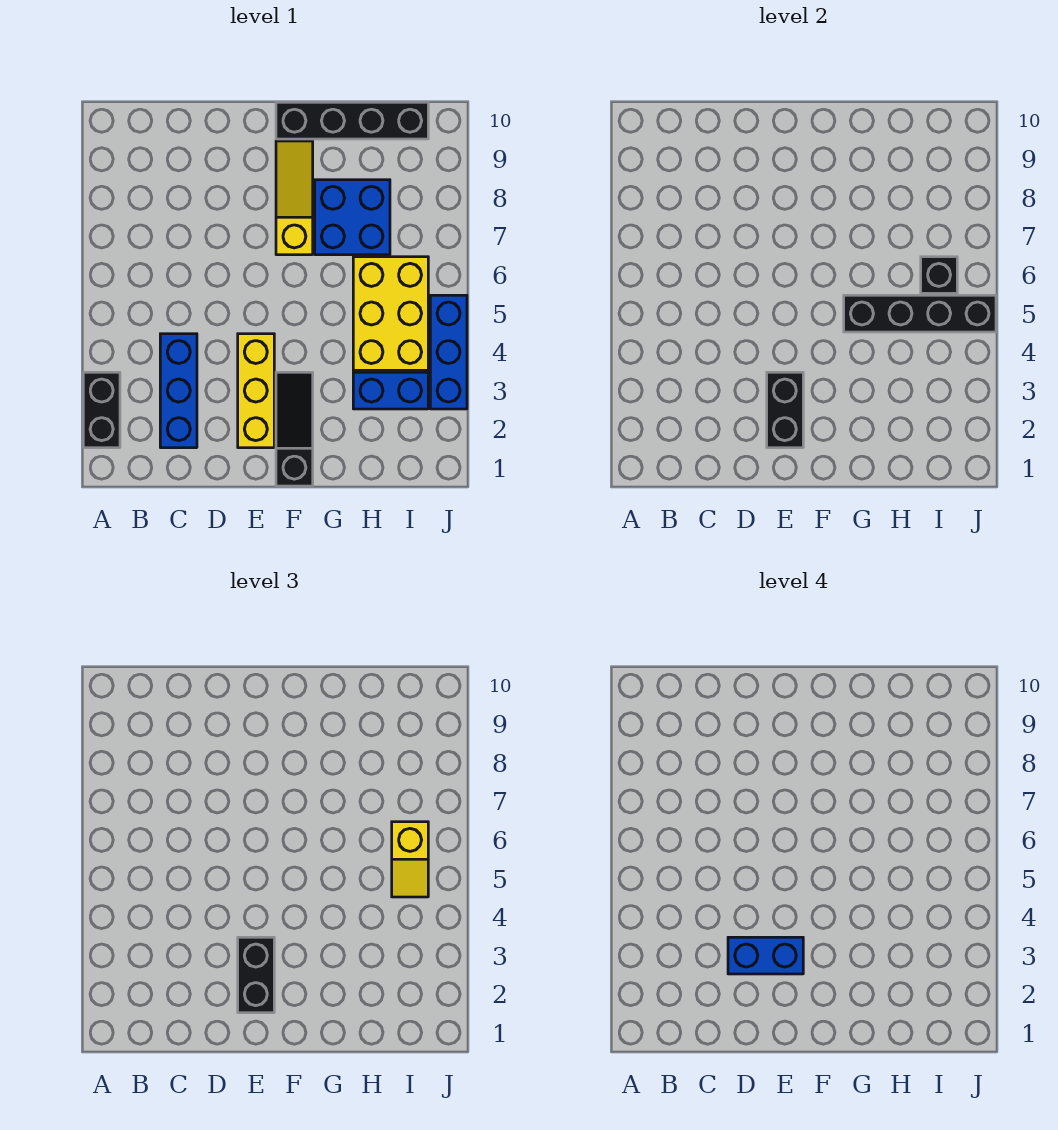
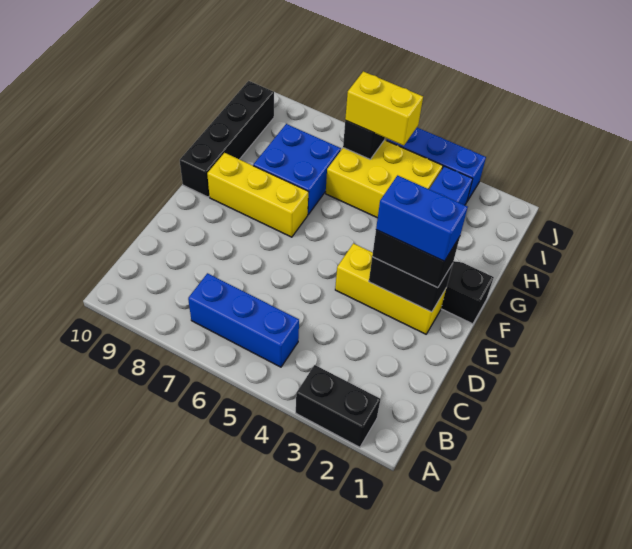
blue brick C2:C4 level 1 -> blue brick B5:B7 level 1
blue brick D3:E3 level 4 -> blue brick E2:E3 level 4
yellow slope F7:F9 level 1 top 7 -> yellow brick F7:F9 level 1
black brick G5:J5 level 2 -> none
yellow slope I5:I6 level 3 top 6 -> yellow brick I5:I6 level 3

